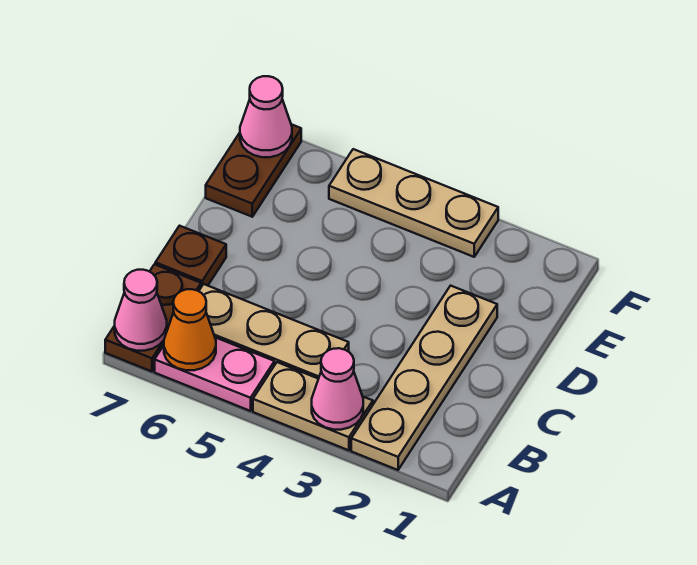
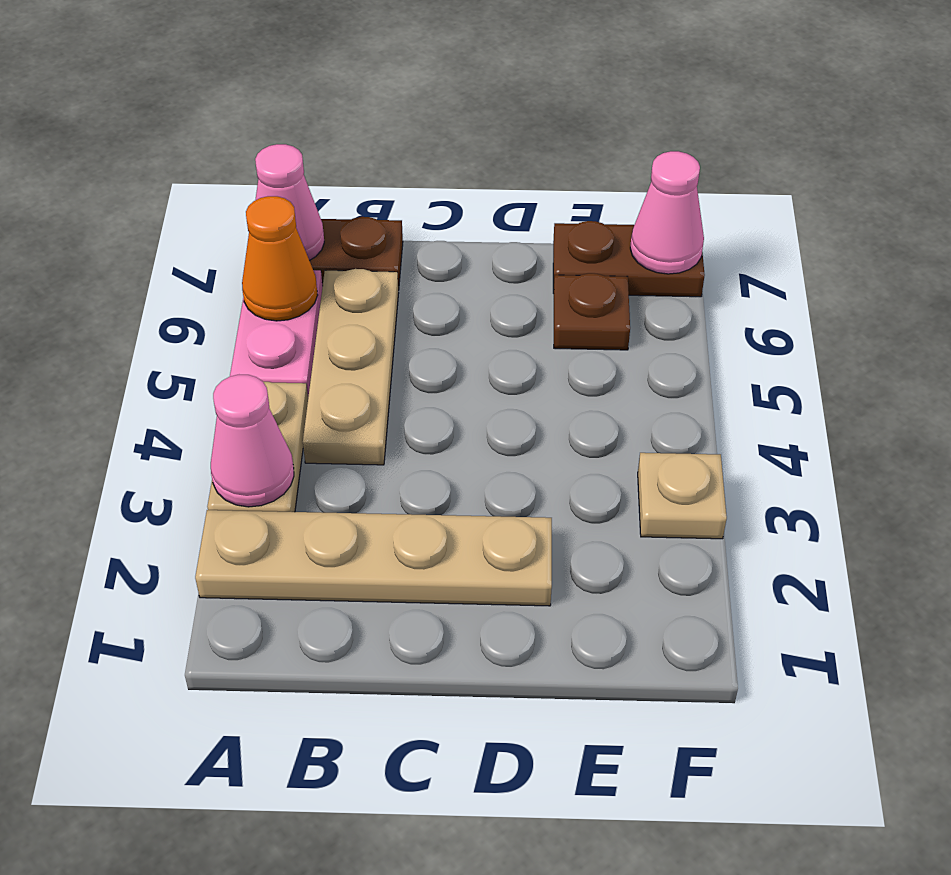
brown plate C7 level 1 -> brown plate E6 level 1
tan plate F3:F5 level 1 -> tan plate F3 level 1

